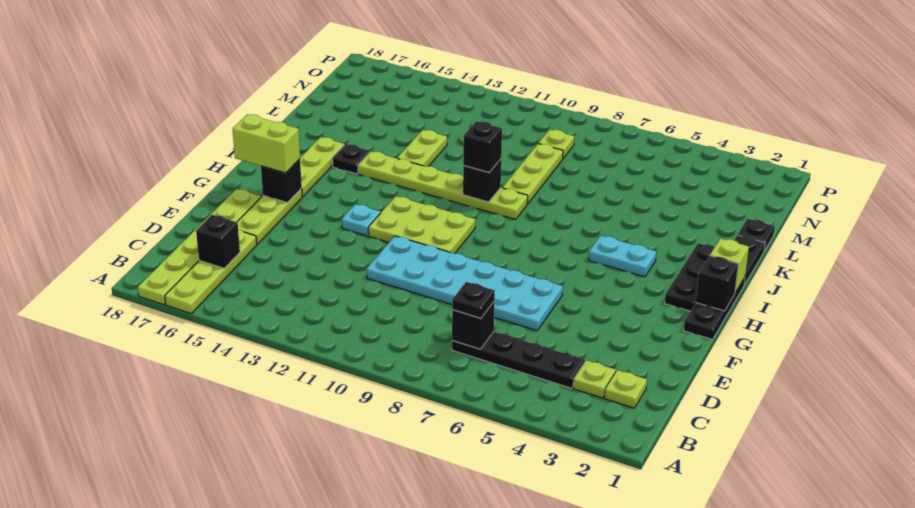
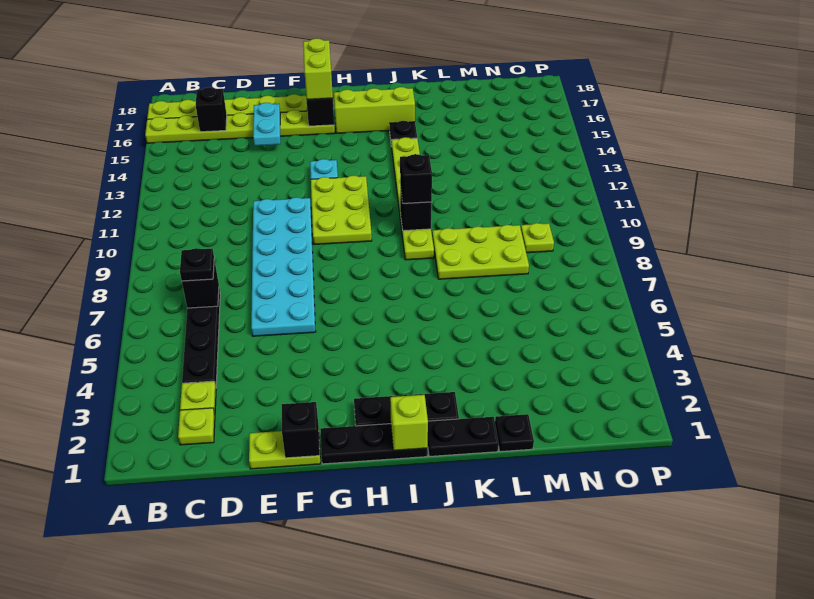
black brick H1 level 2 -> black brick F1 level 2
lime plate H16:J16 level 1 -> lime brick H16:J16 level 1
cyan plate I4:I5 level 1 -> cyan plate E15:E16 level 2
lime plate K9:M9 level 1 -> lime plate K8:M9 level 1
lime plate K13:L13 level 1 -> lime plate E1:F1 level 1

